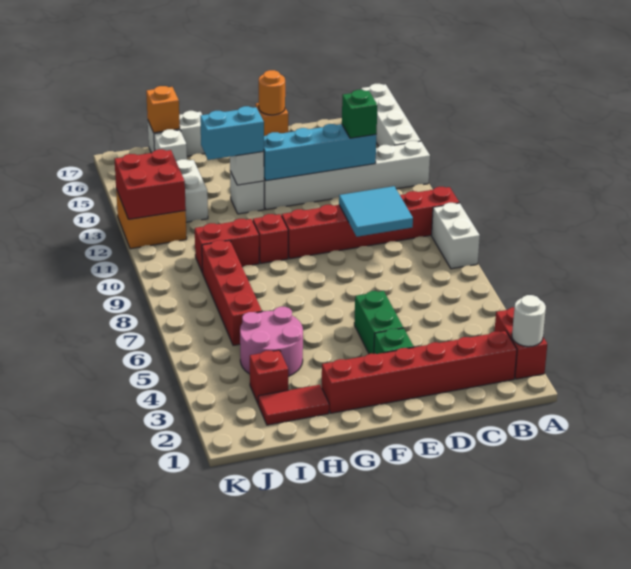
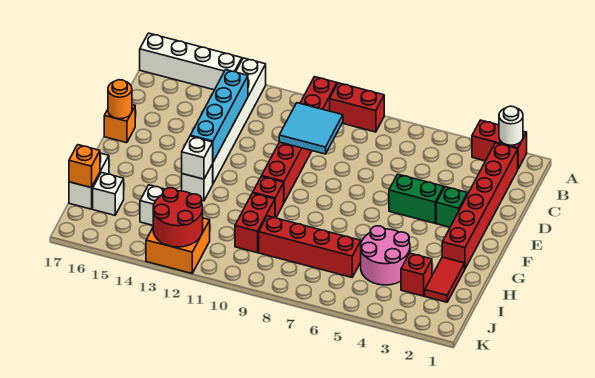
white brick A8:A9 level 1 -> red brick A8:A9 level 1
green brick C13 level 3 -> none
cyan brick G13:H13 level 3 -> none
red brick J12:K13 level 2 -> red round brick J12:K13 level 2

